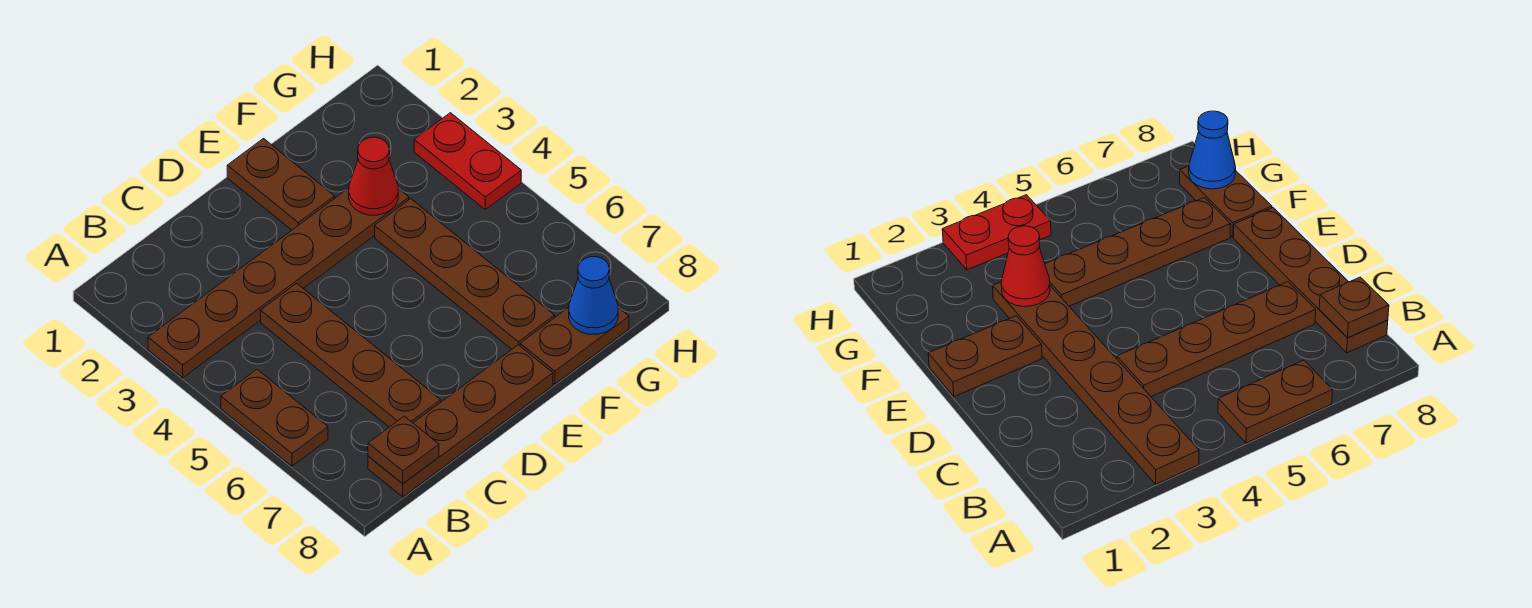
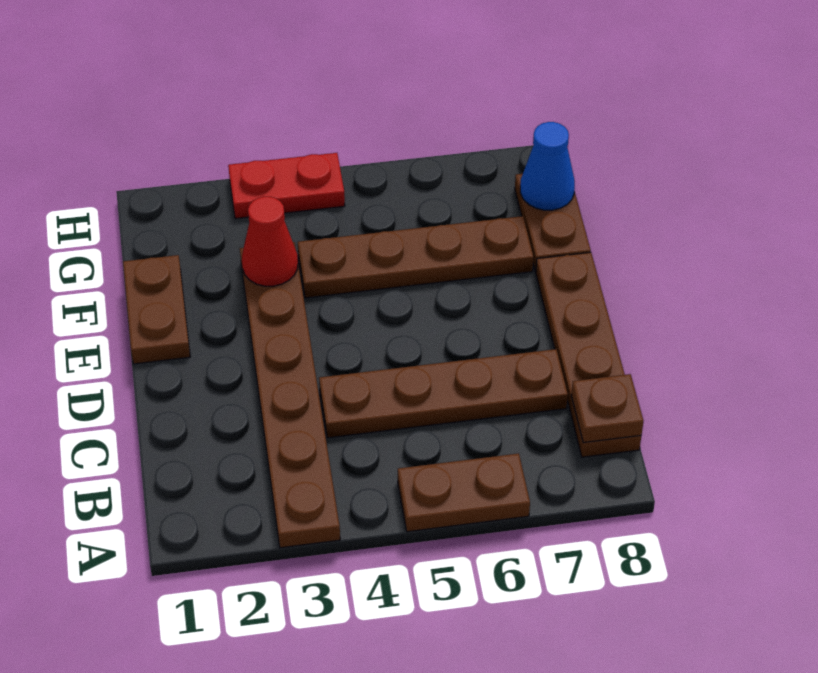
brown plate E1:E2 level 1 -> brown plate E1:F1 level 1

